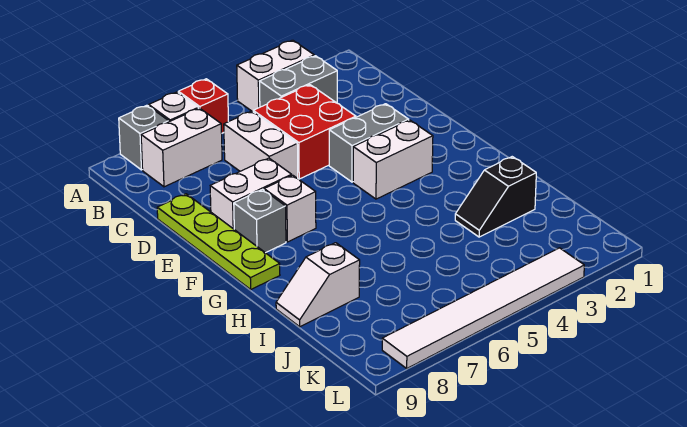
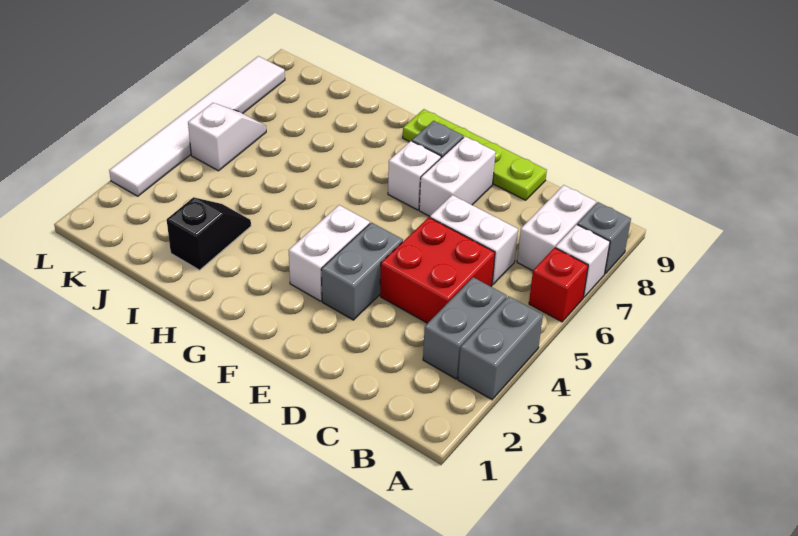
white brick A3:A4 level 1 -> grey brick A3:A4 level 1
white slope I8:I9 level 1 top 8 -> white slope K5:K6 level 1 top 5

